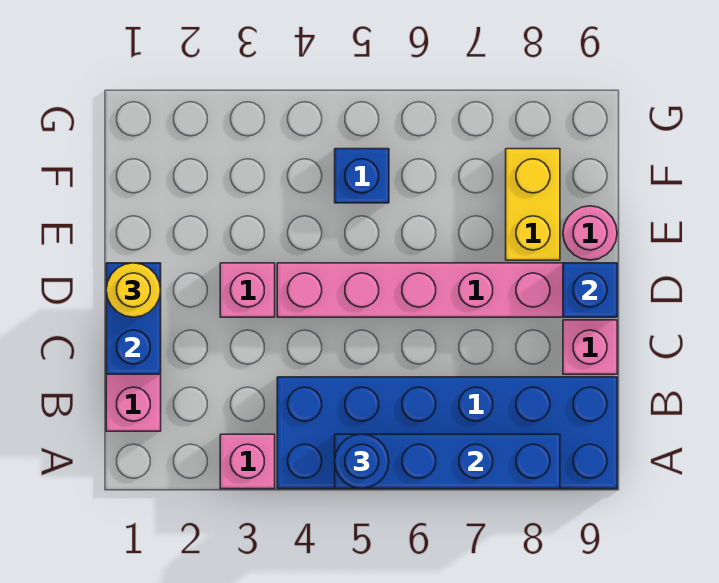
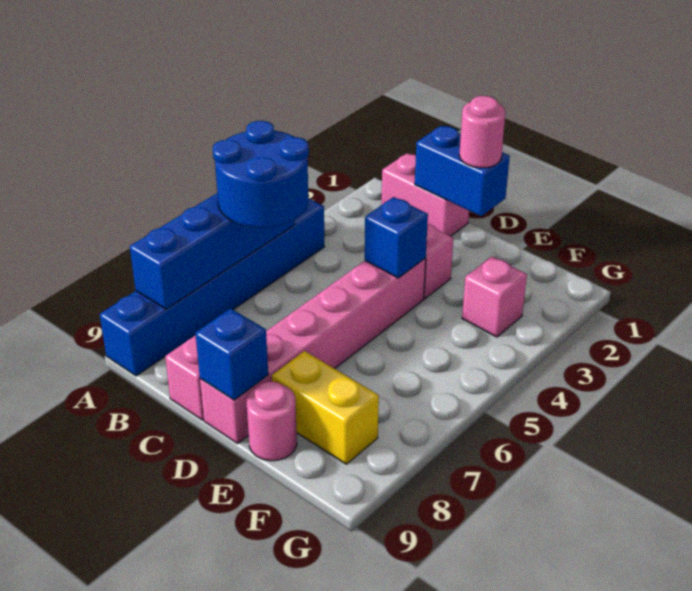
pink brick A3 level 1 -> pink brick F3 level 1
blue brick A4:B9 level 1 -> blue brick A4:A9 level 1
blue round brick A5 level 3 -> blue round brick A5:B6 level 3
yellow round brick D1 level 3 -> pink round brick D1 level 3
blue brick F5 level 1 -> blue brick D4 level 2

